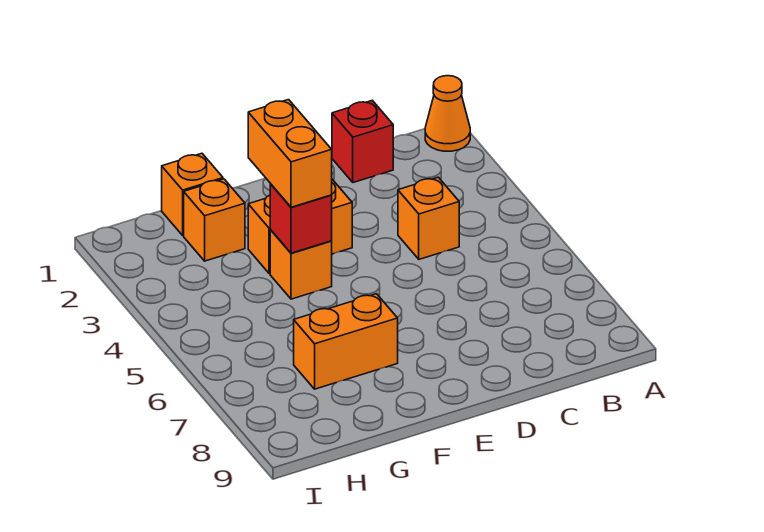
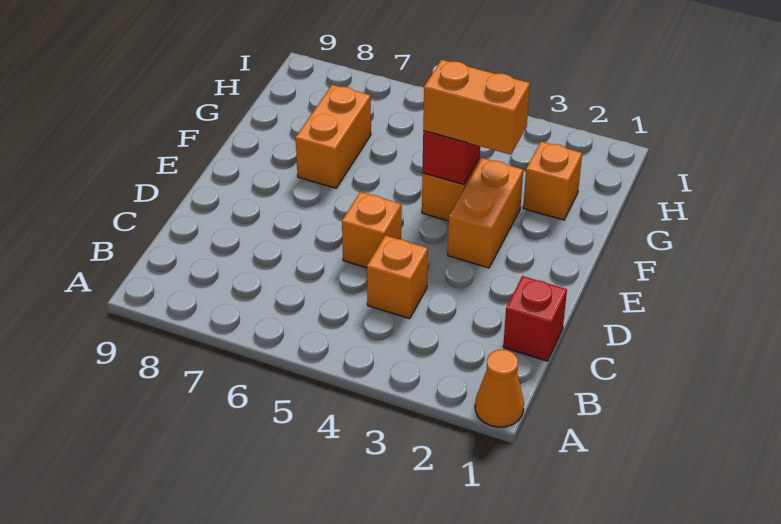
orange brick G1 level 1 -> orange brick D5 level 1

